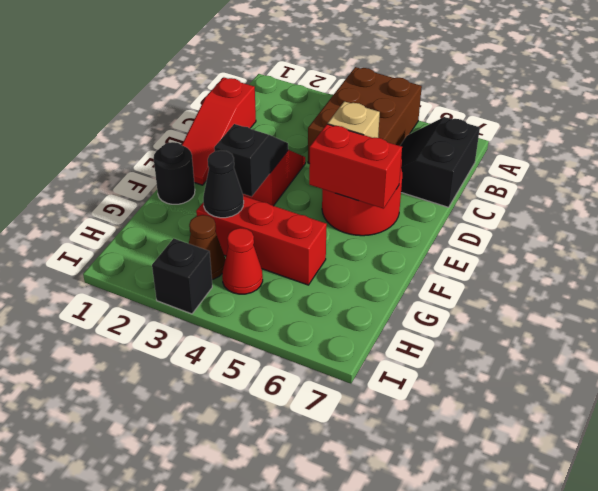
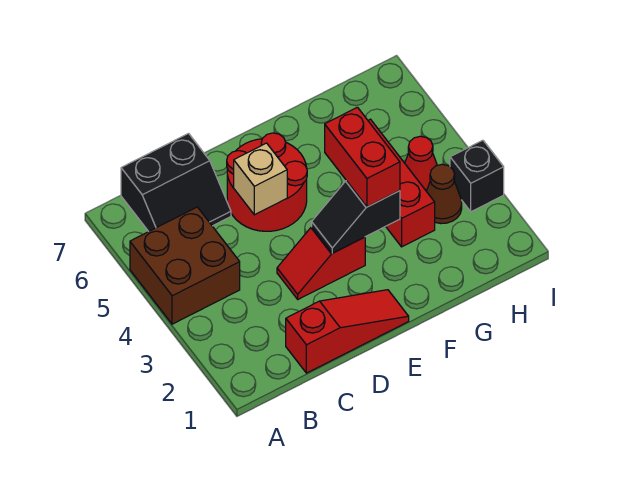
brown brick A4:C5 level 1 -> brown brick A4:B5 level 1
red brick E5:E6 level 2 -> red brick F3:F4 level 3
black round brick F1 level 1 -> none
black cone G3 level 2 -> none

